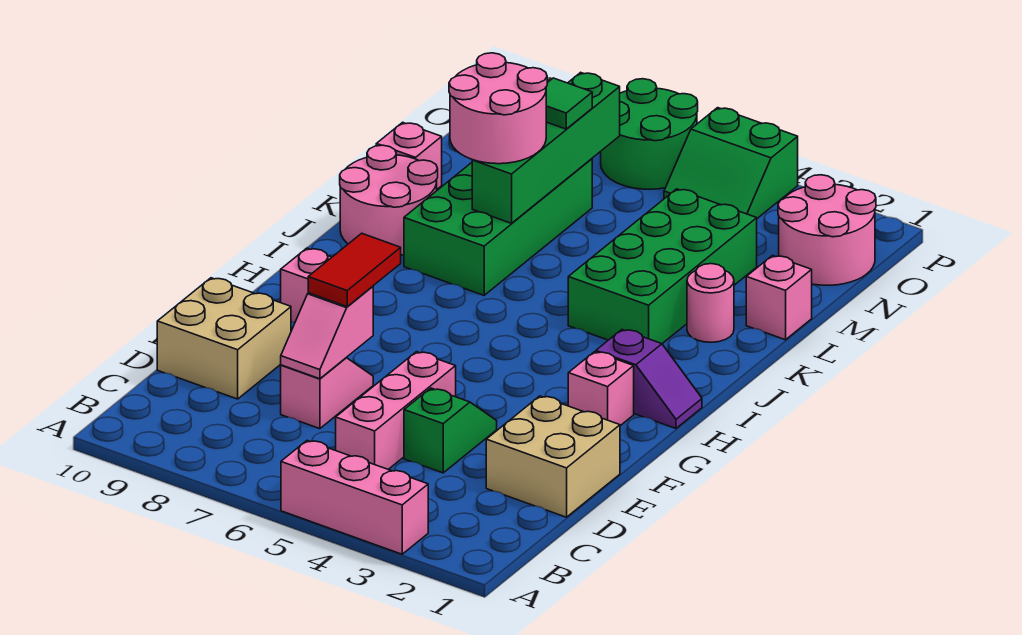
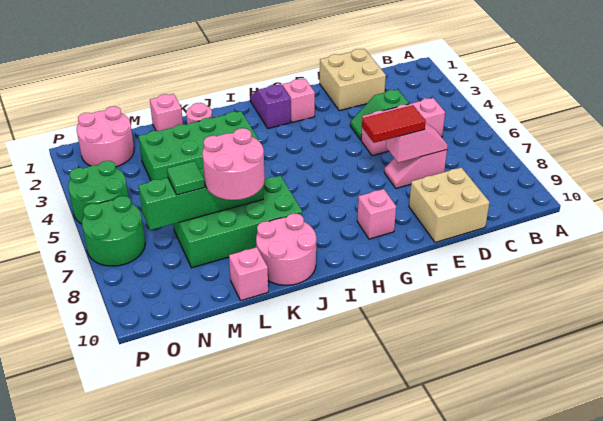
pink brick A3:A5 level 1 -> none
green slope O4:P5 level 1 top P -> green round brick O4:P5 level 1

